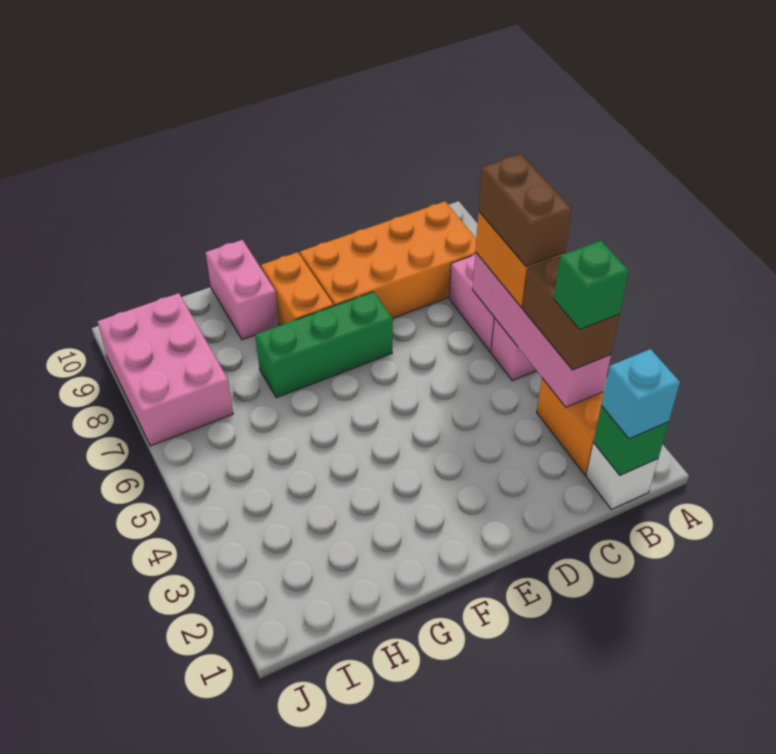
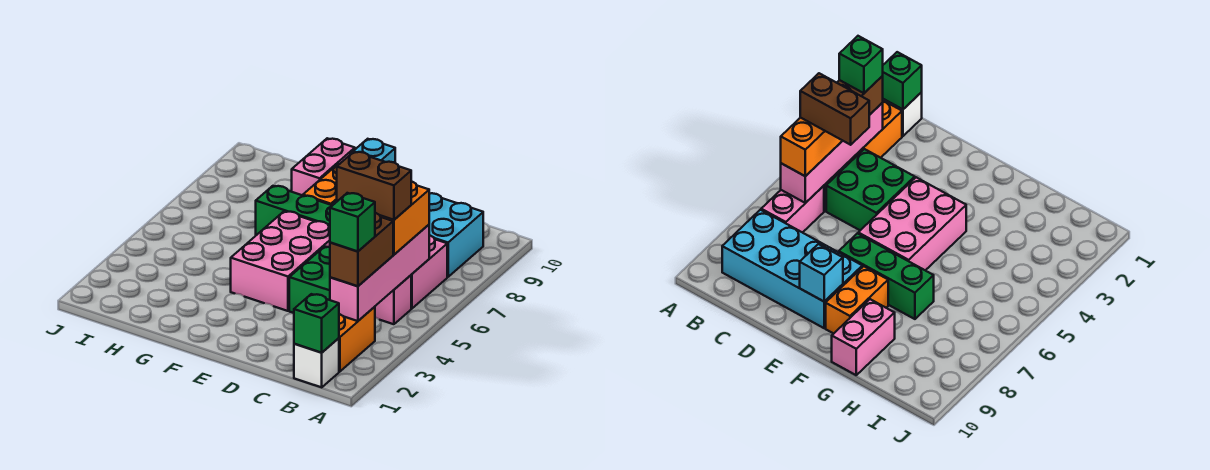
cyan brick B1 level 3 -> cyan brick E9 level 2
brown brick B5:B6 level 4 -> brown brick B5:C5 level 4
orange brick B8:E9 level 1 -> cyan brick B8:E9 level 1
none -> green brick C4:D5 level 1
pink brick I7:J9 level 1 -> pink brick E4:F6 level 1

